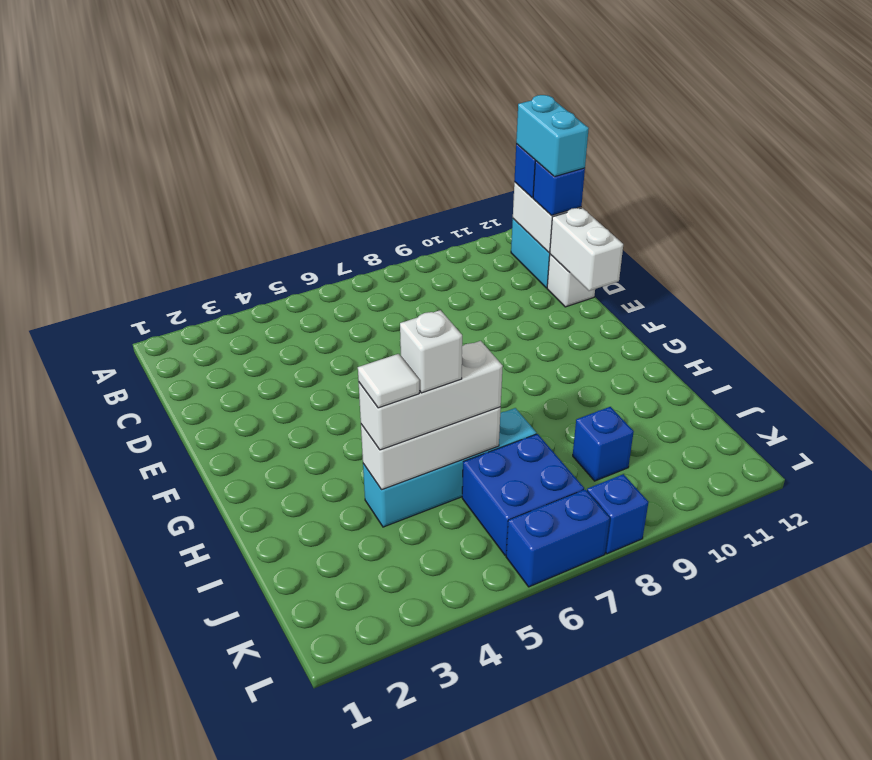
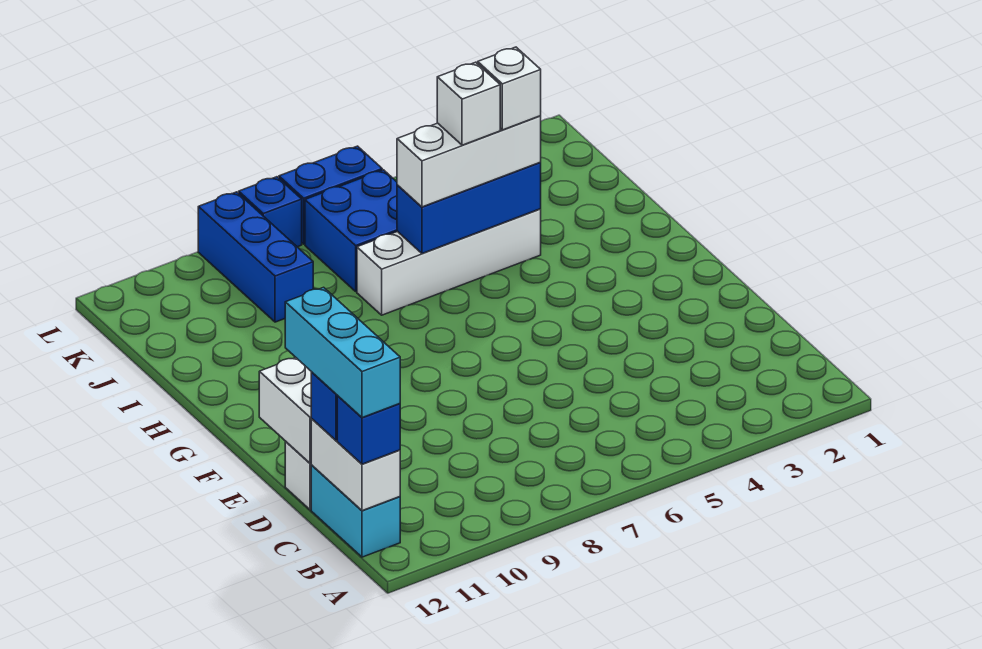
cyan brick B12:C12 level 4 -> cyan brick B12:D12 level 4
cyan brick I4:I7 level 1 -> white brick I4:I7 level 1
white brick I4:I6 level 2 -> blue brick I4:I6 level 2
white tile I4 level 4 -> white brick I4 level 4
blue brick J9 level 1 -> blue brick J9:L9 level 1

